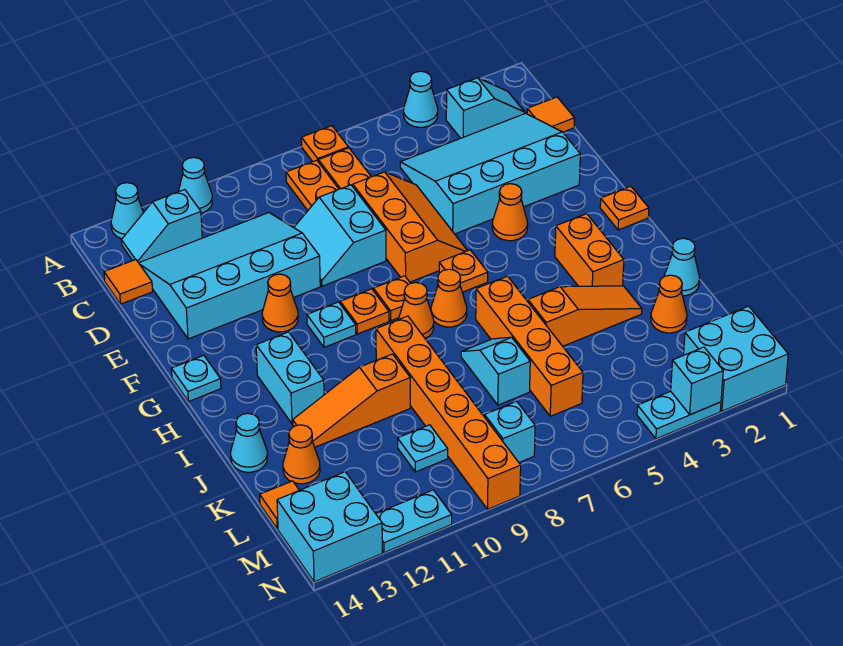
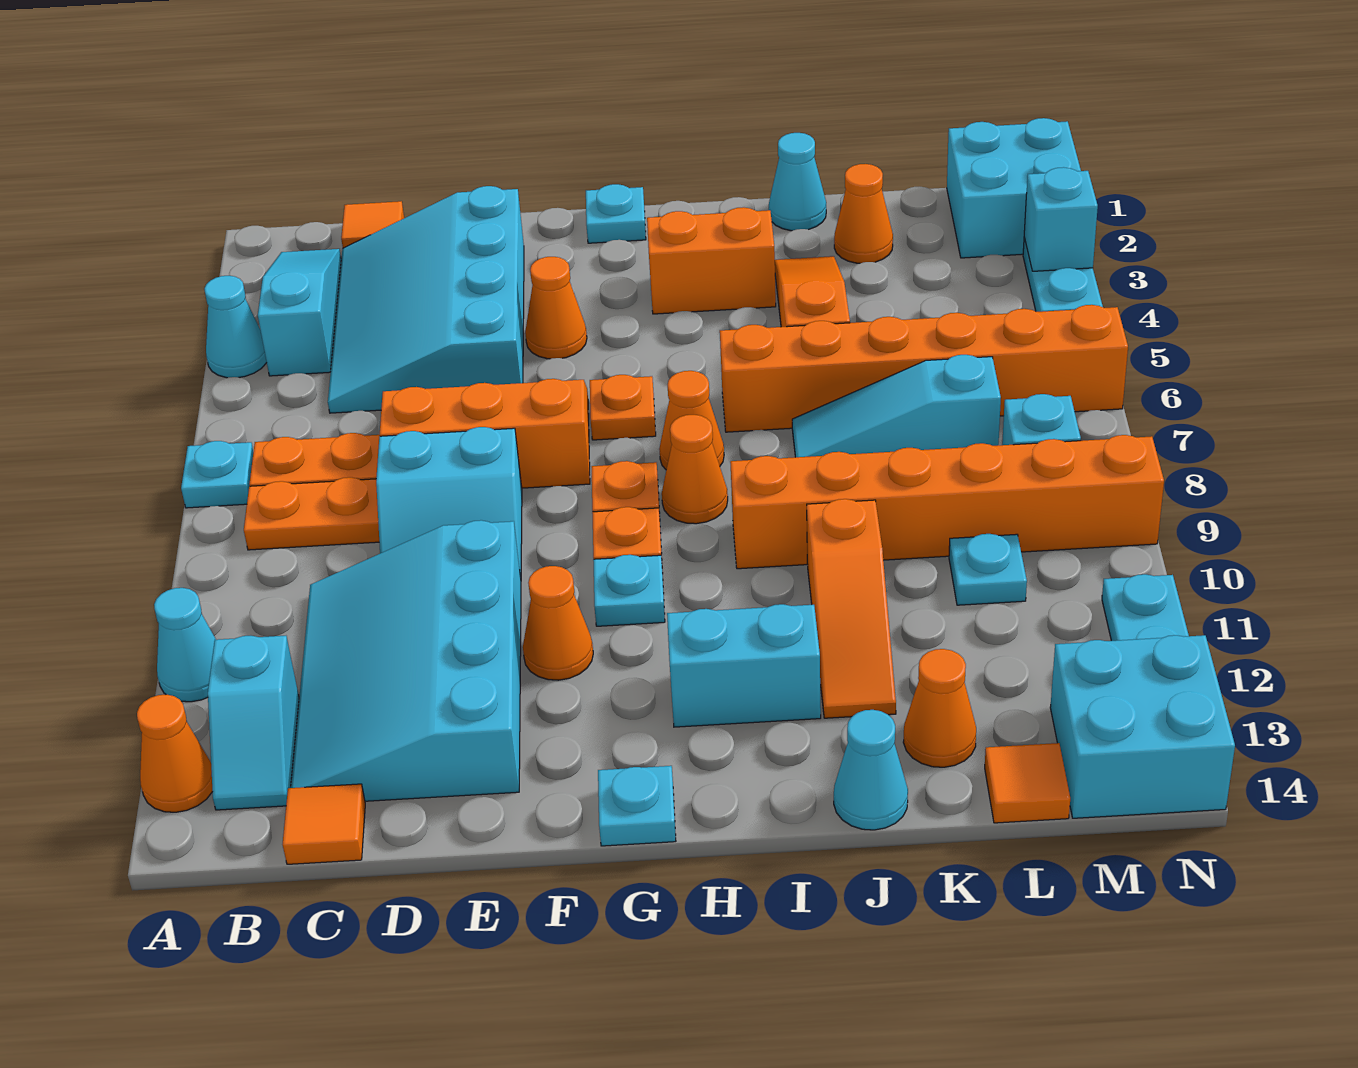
orange plate A7 level 1 -> cyan plate A7 level 1
cyan cone A13 level 1 -> orange cone A13 level 1
cyan slope B2:B3 level 1 top 3 -> cyan slope B2:B4 level 1 top 4
orange plate G1 level 1 -> cyan plate G1 level 1
orange brick I6:L6 level 1 -> orange brick I6:N6 level 1
cyan slope J7:K7 level 1 top K -> cyan slope J7:L7 level 1 top L

